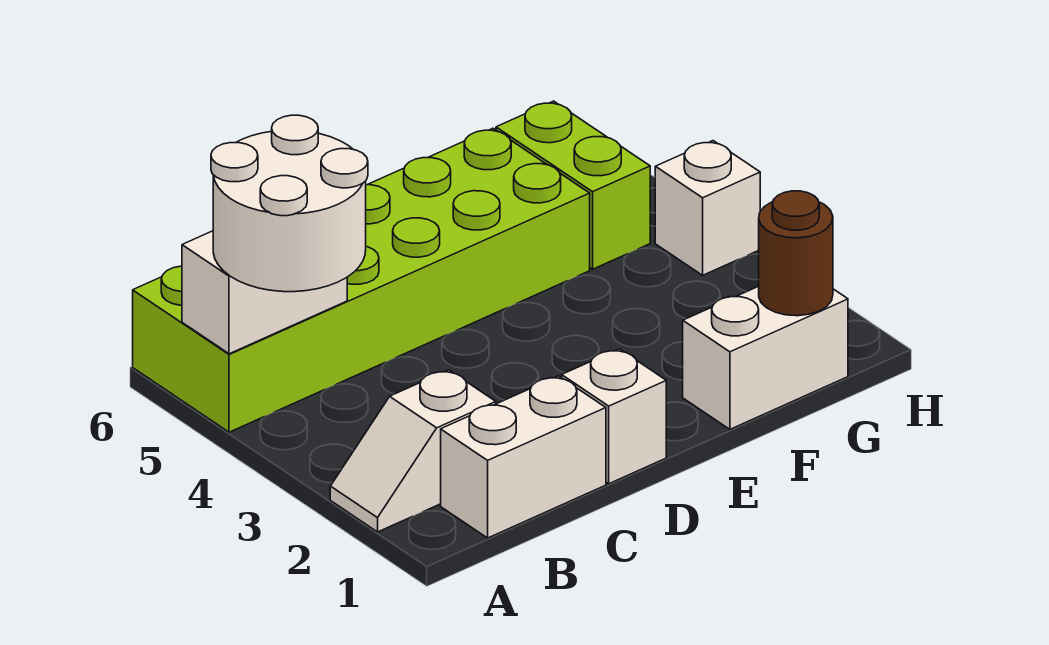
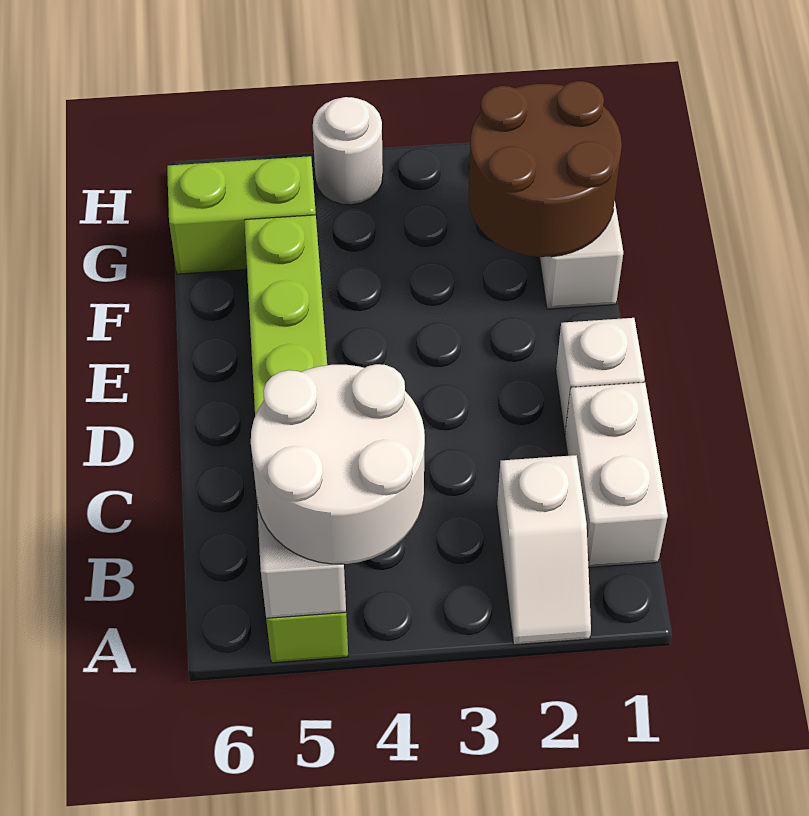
lime brick A5:F6 level 1 -> lime brick A5:F5 level 1
brown round brick G1 level 2 -> brown round brick F1:G2 level 2
white brick H4 level 1 -> white round brick H4 level 1

